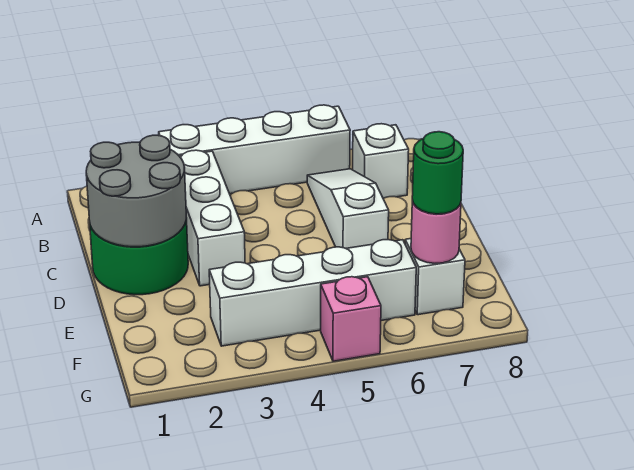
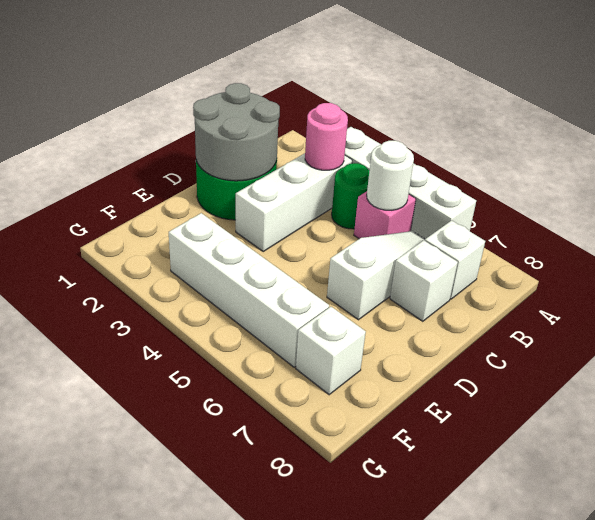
none -> white round brick B5 level 2
none -> white brick C7 level 1
pink round brick F7 level 2 -> pink round brick B3 level 2
green round brick F7 level 3 -> green round brick B4 level 1
pink brick G5 level 1 -> pink brick B5 level 1

